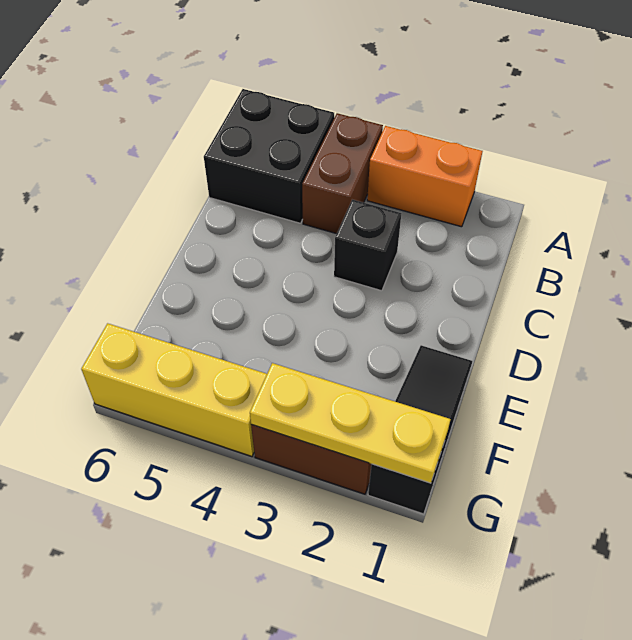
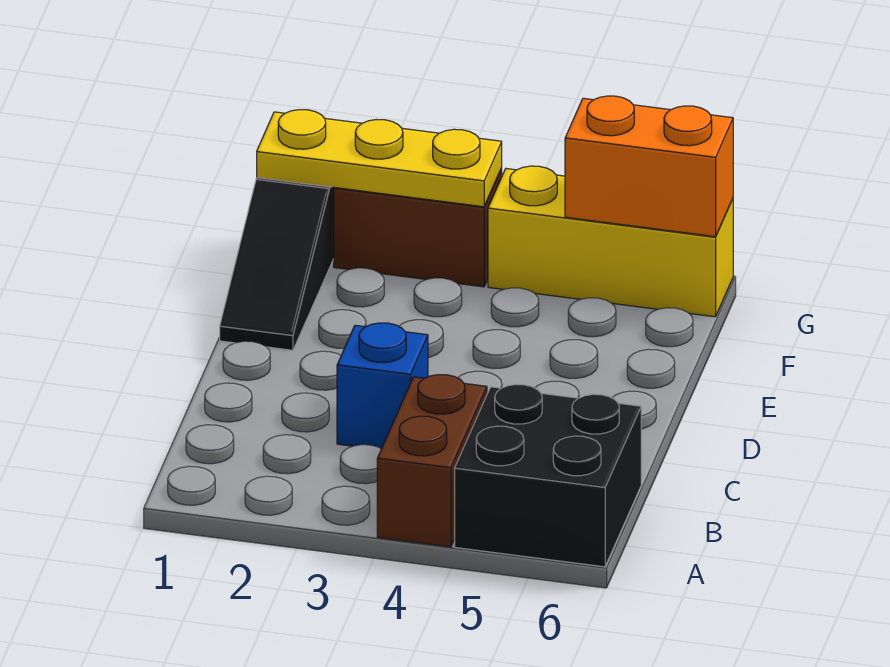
orange brick A2:A3 level 1 -> orange brick G5:G6 level 2
black brick C3 level 1 -> blue brick C3 level 1

